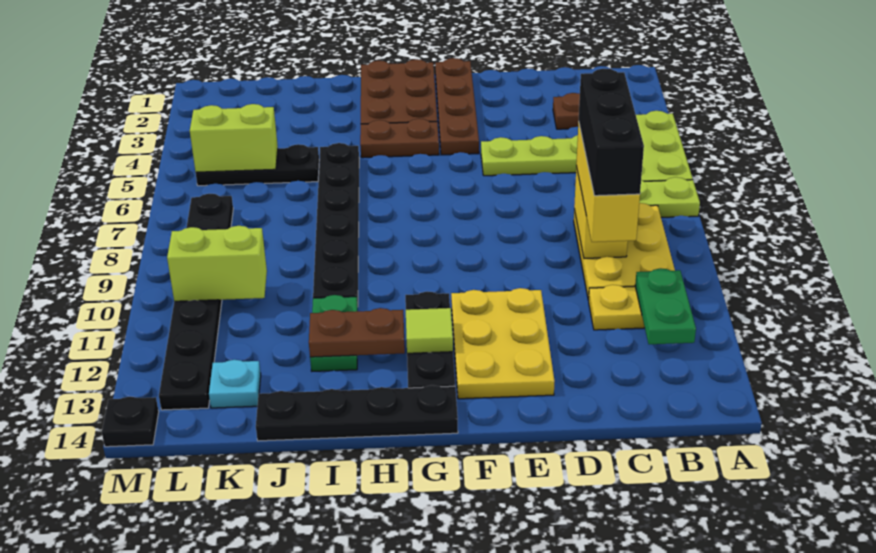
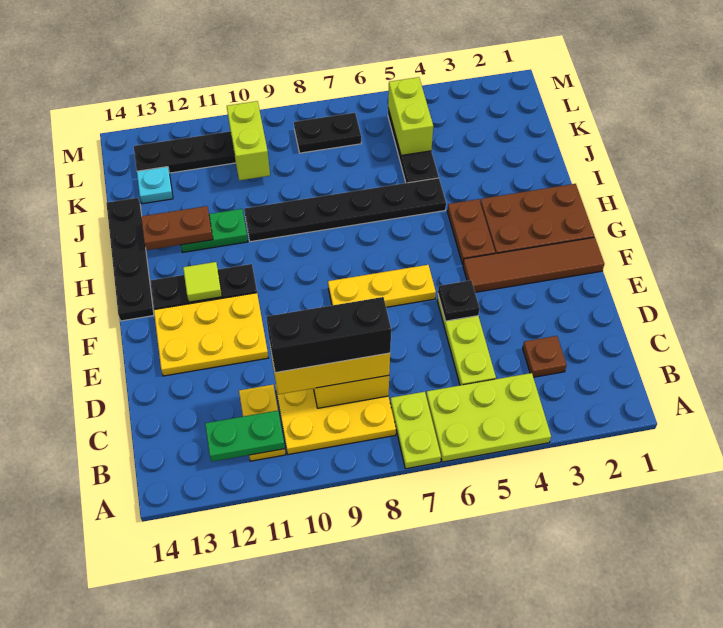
brown plate F1:F4 level 1 -> brown tile F1:F4 level 1
none -> yellow plate F6:F8 level 1
brown plate H12:I12 level 2 -> brown plate I12:I13 level 2
black plate M14 level 1 -> black plate E5 level 2

